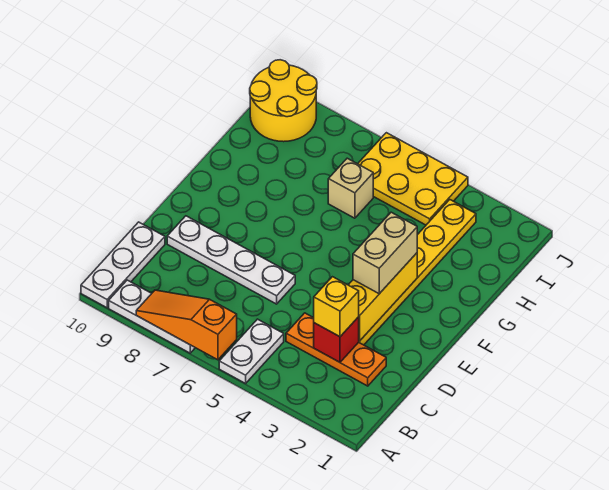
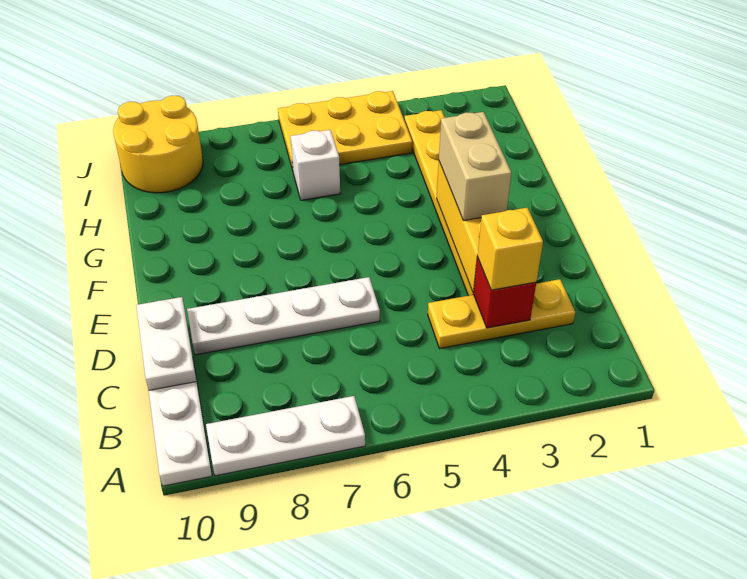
white plate A5:B5 level 1 -> white plate C10:D10 level 2
orange slope A6:A8 level 2 top 6 -> none
orange plate C2:C4 level 1 -> yellow plate C2:C4 level 1
tan brick H6 level 1 -> white brick H6 level 1

